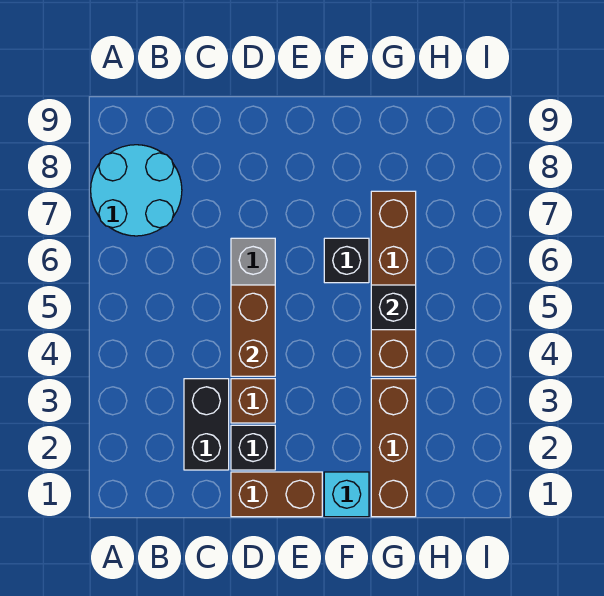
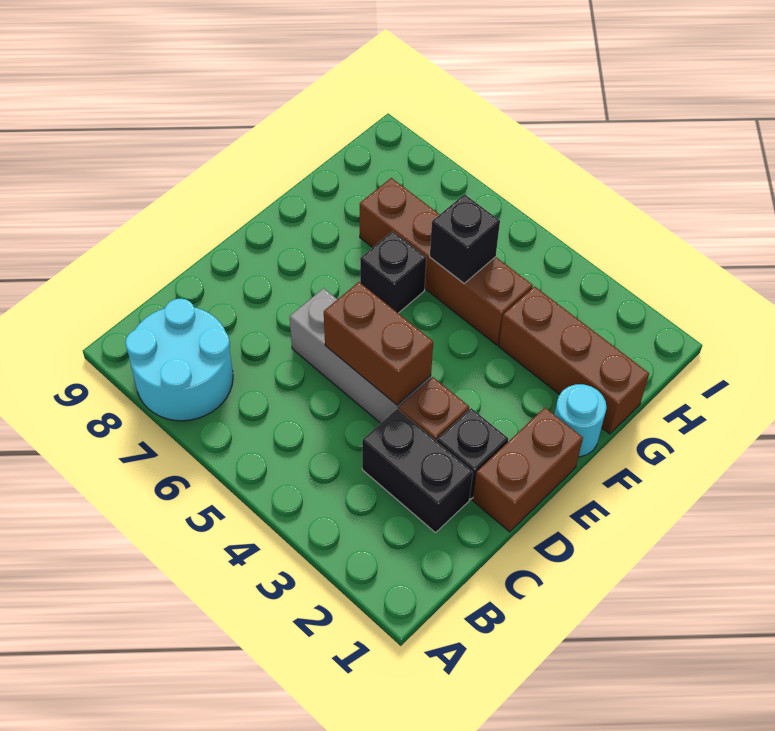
cyan brick F1 level 1 -> cyan round brick F1 level 1

